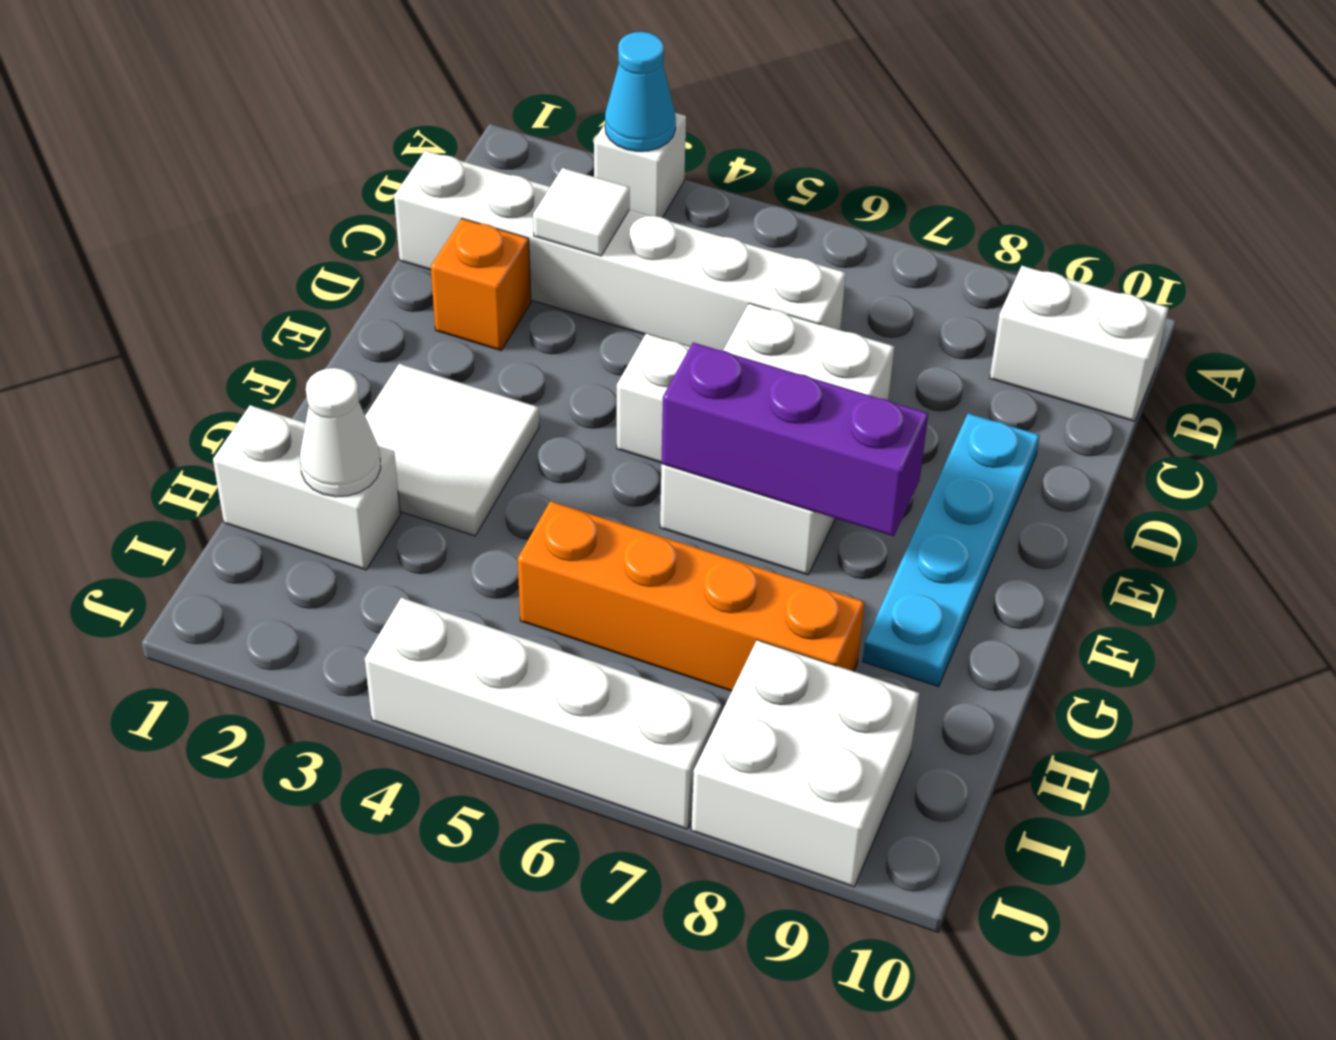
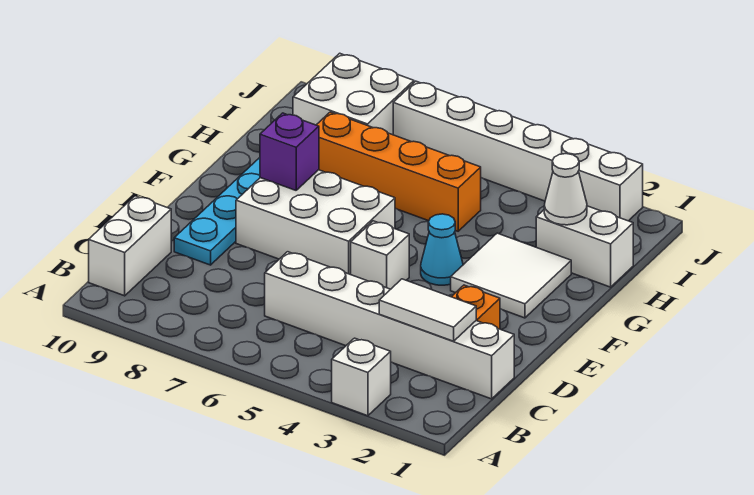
cyan cone A3 level 2 -> cyan cone F4 level 1
white brick B9:B10 level 1 -> white brick B10:C10 level 1
white tile C3 level 2 -> white tile C2:C3 level 2
white brick D6:F7 level 1 -> white brick E6:F8 level 1
purple brick F6:F8 level 2 -> purple brick F8 level 2
white brick J4:J7 level 1 -> white brick J2:J7 level 1

